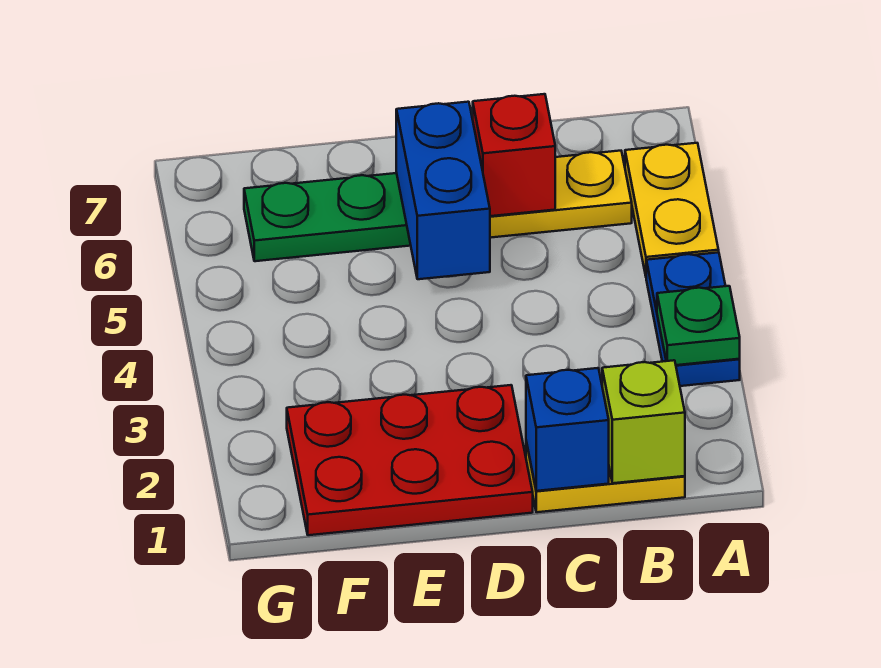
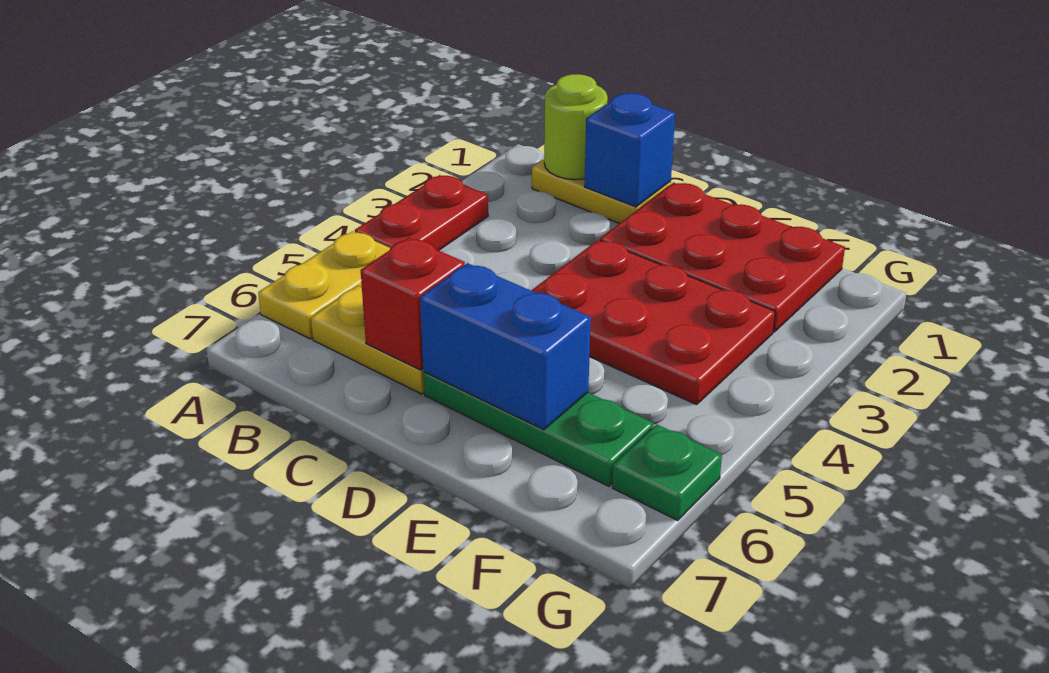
blue plate A3:A4 level 1 -> red plate A3:A4 level 1
green plate A3 level 2 -> green plate G6 level 1
lime brick B1 level 2 -> lime round brick B1 level 2
none -> red plate D3:F4 level 1
blue brick D5:D6 level 2 -> blue brick D6:E6 level 2

